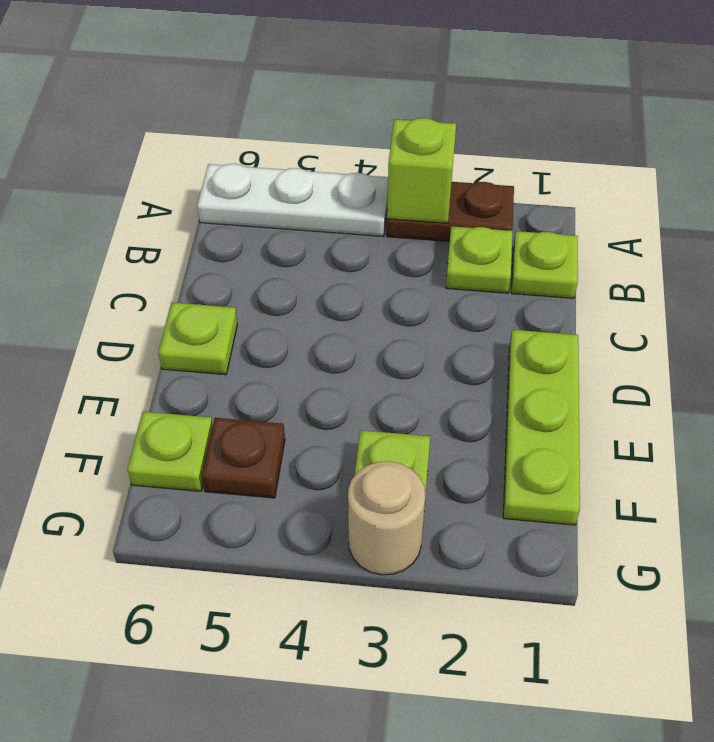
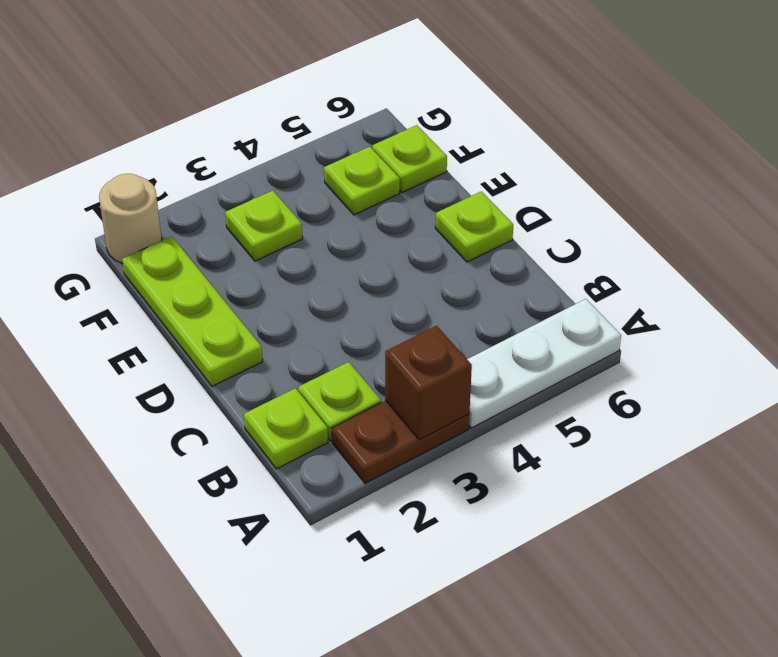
lime brick A3 level 2 -> brown brick A3 level 2
brown plate F5 level 1 -> lime plate F5 level 1
tan round brick G3 level 1 -> tan round brick G1 level 1

